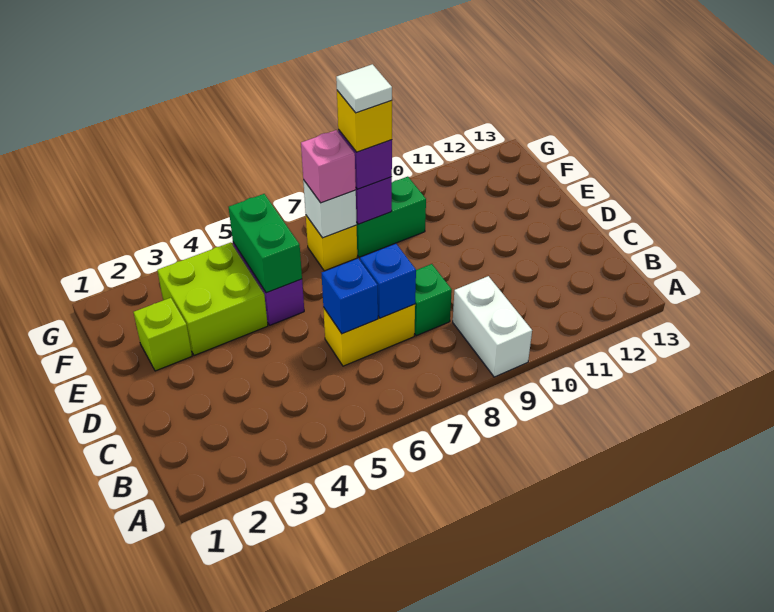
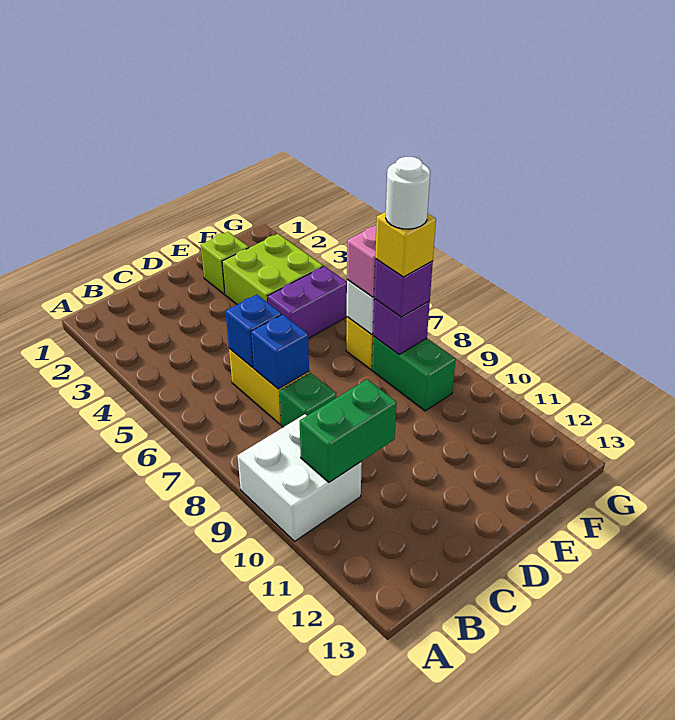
white brick A9:B9 level 1 -> white brick A9:B10 level 1
green brick E5:F5 level 2 -> green brick B10:C10 level 2
white tile F8 level 5 -> white round brick F8 level 5

